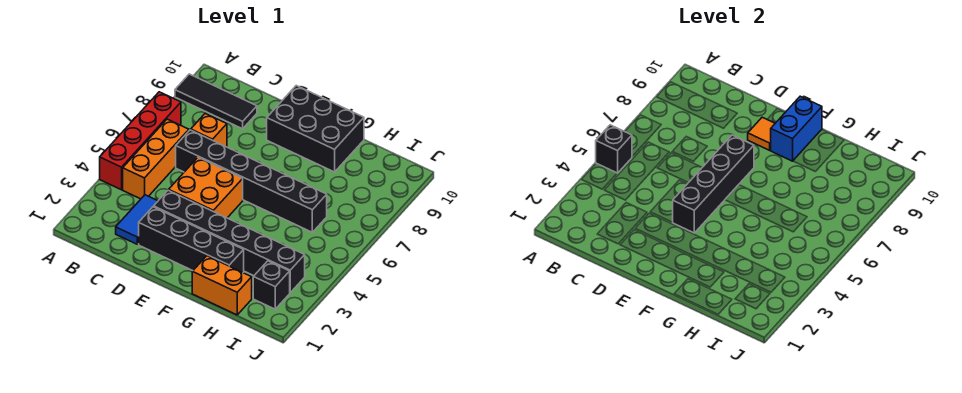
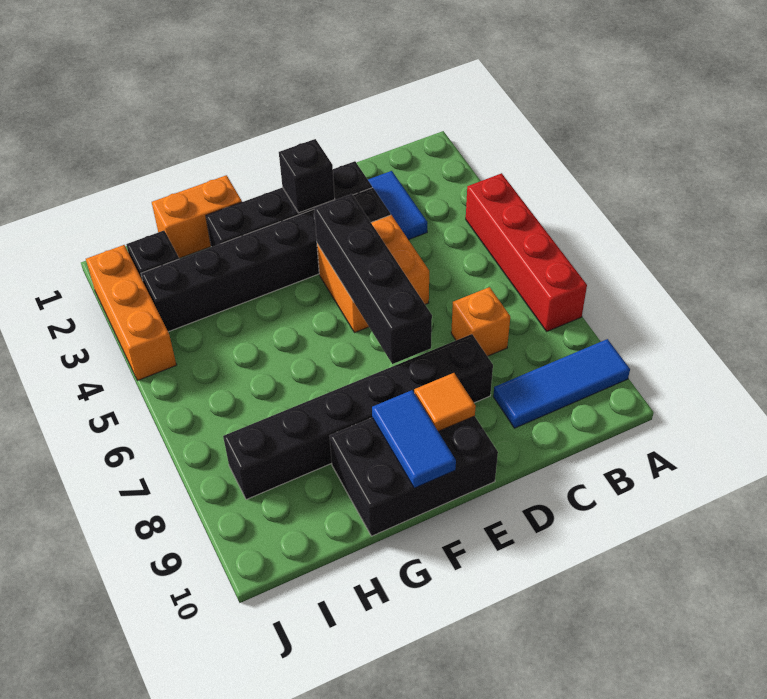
black brick A5 level 2 -> black brick E2 level 2
black tile A9:C9 level 1 -> blue tile A9:C9 level 1
orange brick B4:B6 level 1 -> orange brick J2:J4 level 1
black brick C6:H6 level 1 -> black brick D8:I8 level 1
blue brick F9:F10 level 2 -> blue tile F9:F10 level 2

